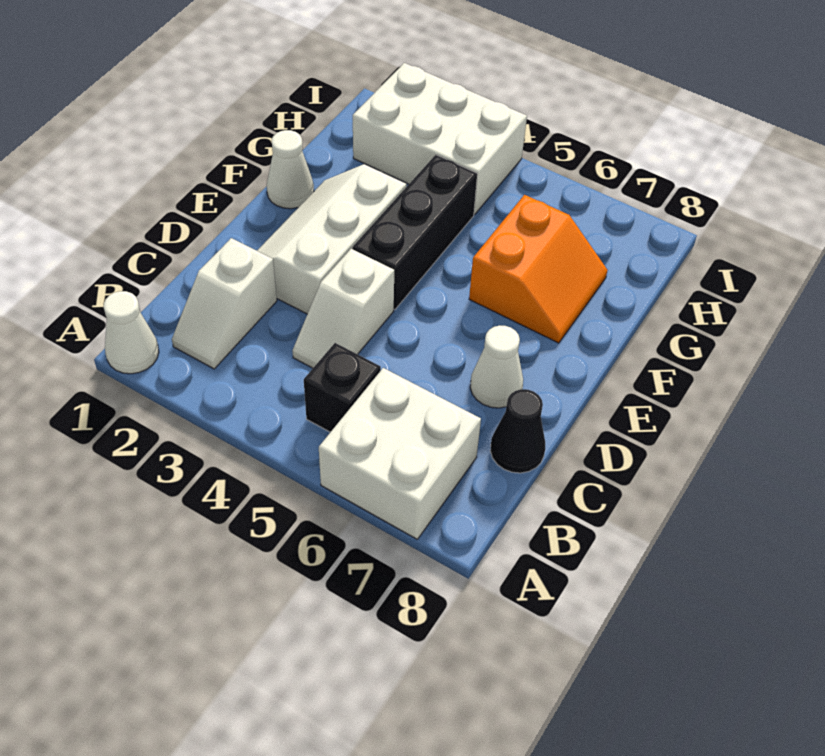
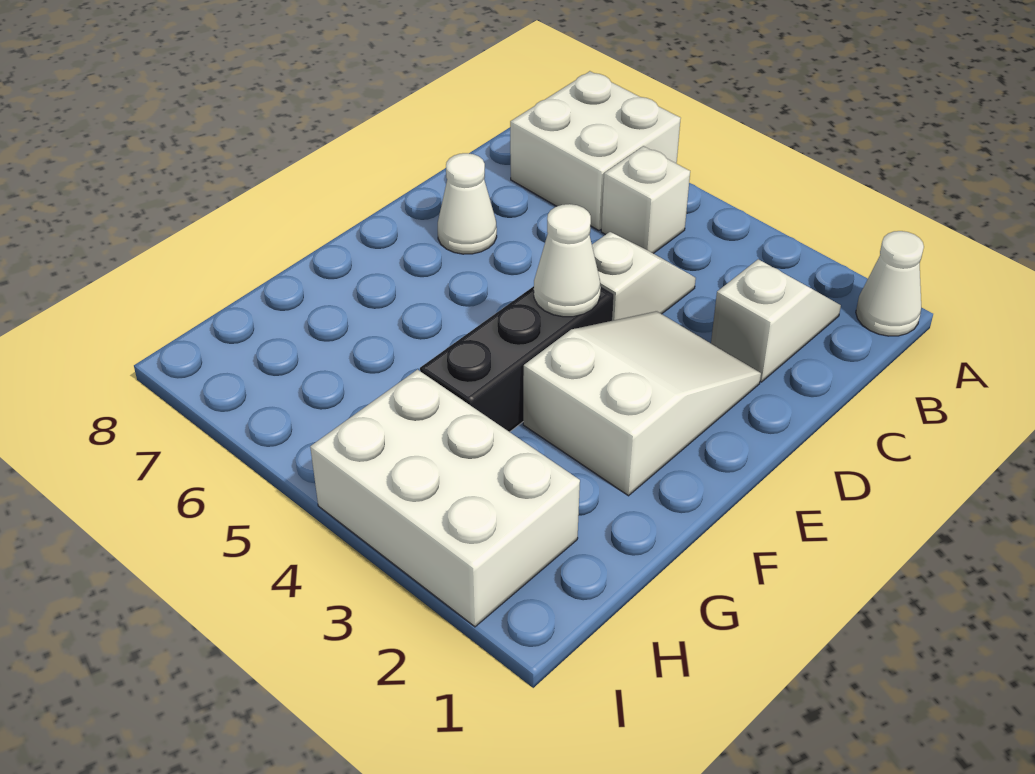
black brick B5 level 1 -> white brick B5 level 1
black cone C8 level 1 -> none
white slope D2:F3 level 1 top 3 -> white slope D2:F3 level 1 top F
white cone F1 level 1 -> white cone E4 level 2
orange slope F6:G7 level 1 top 6 -> none

